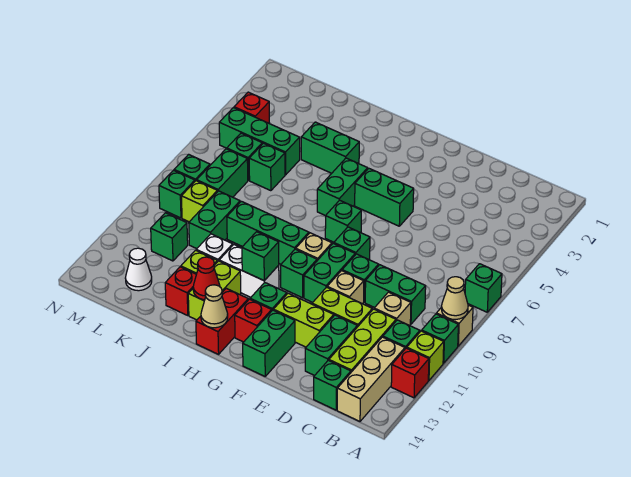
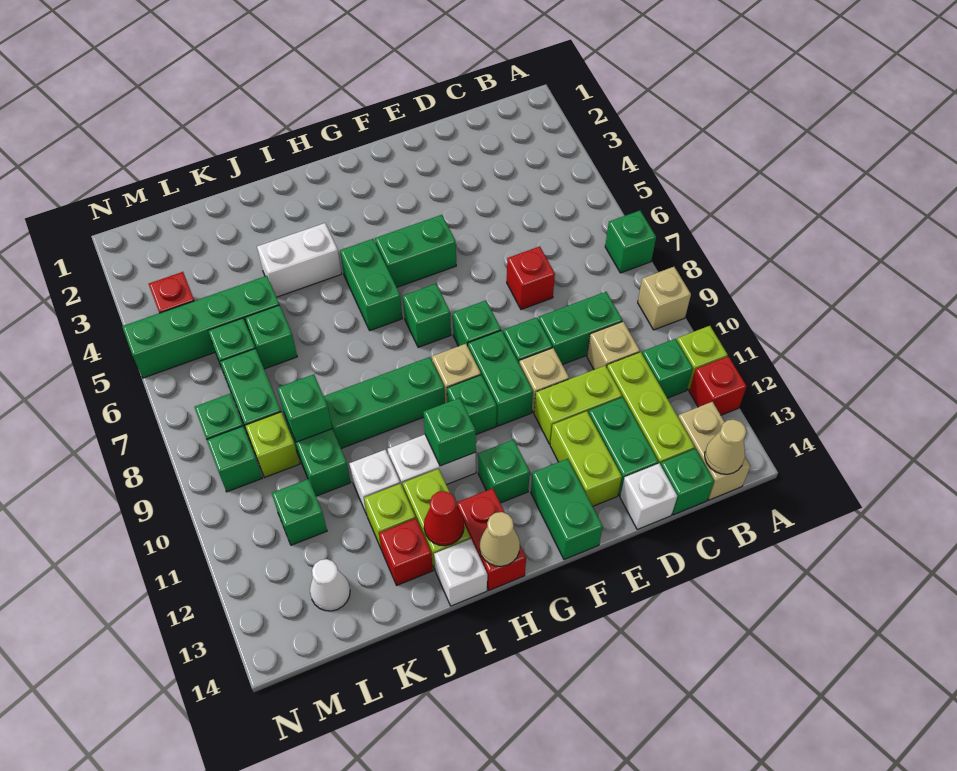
tan cone A9 level 2 -> tan cone B14 level 2
green brick A10 level 1 -> green brick K9 level 2
tan brick B12:B14 level 1 -> tan brick B13:B14 level 1
none -> white brick D14 level 1
lime brick E12:F12 level 1 -> lime brick E12:E13 level 1
red brick G13 level 1 -> red brick D7 level 1
green brick I4:J4 level 1 -> white brick I4:J4 level 1
none -> white brick I14 level 1
green brick K5:M5 level 1 -> green brick K5:N5 level 1

